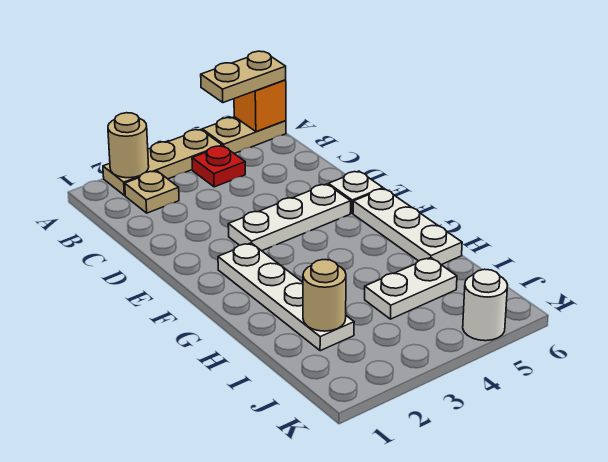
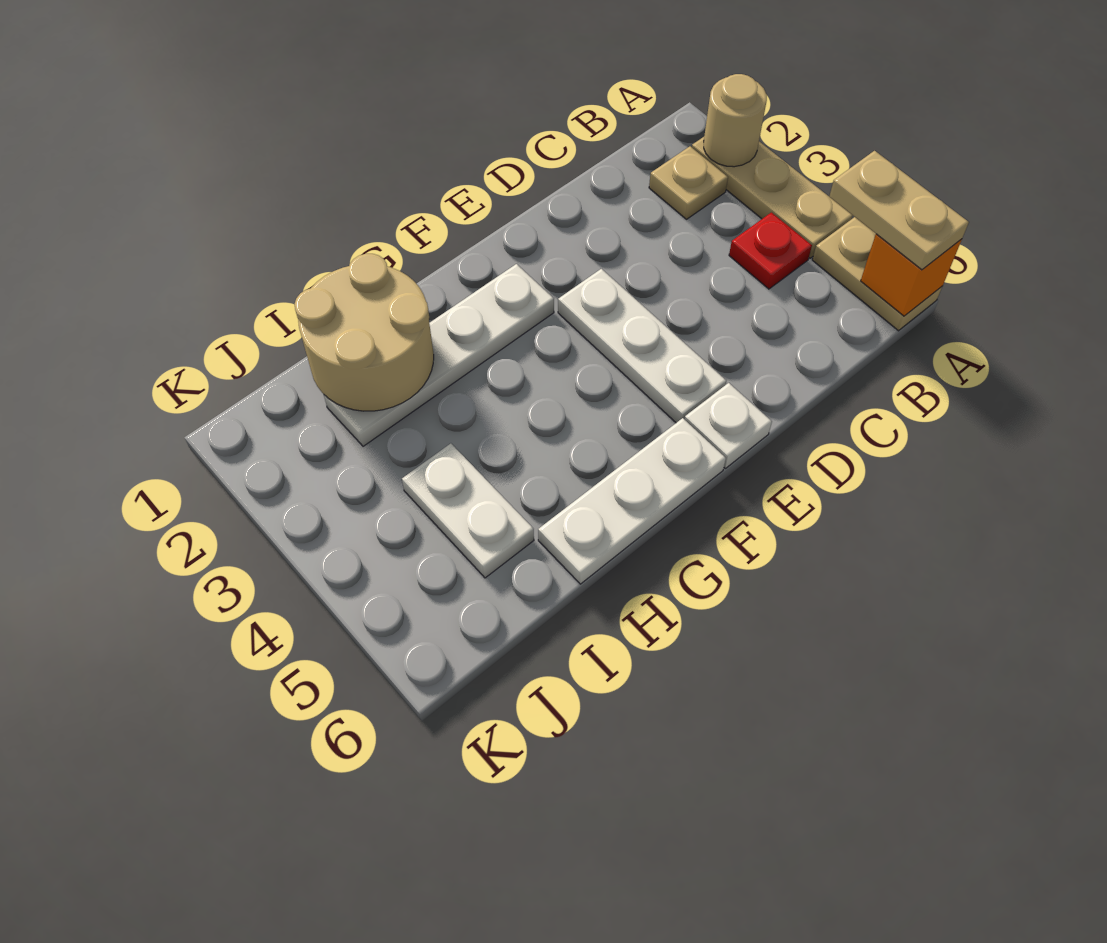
tan round brick I2 level 2 -> tan round brick H1:I2 level 2
white round brick K5 level 1 -> none

